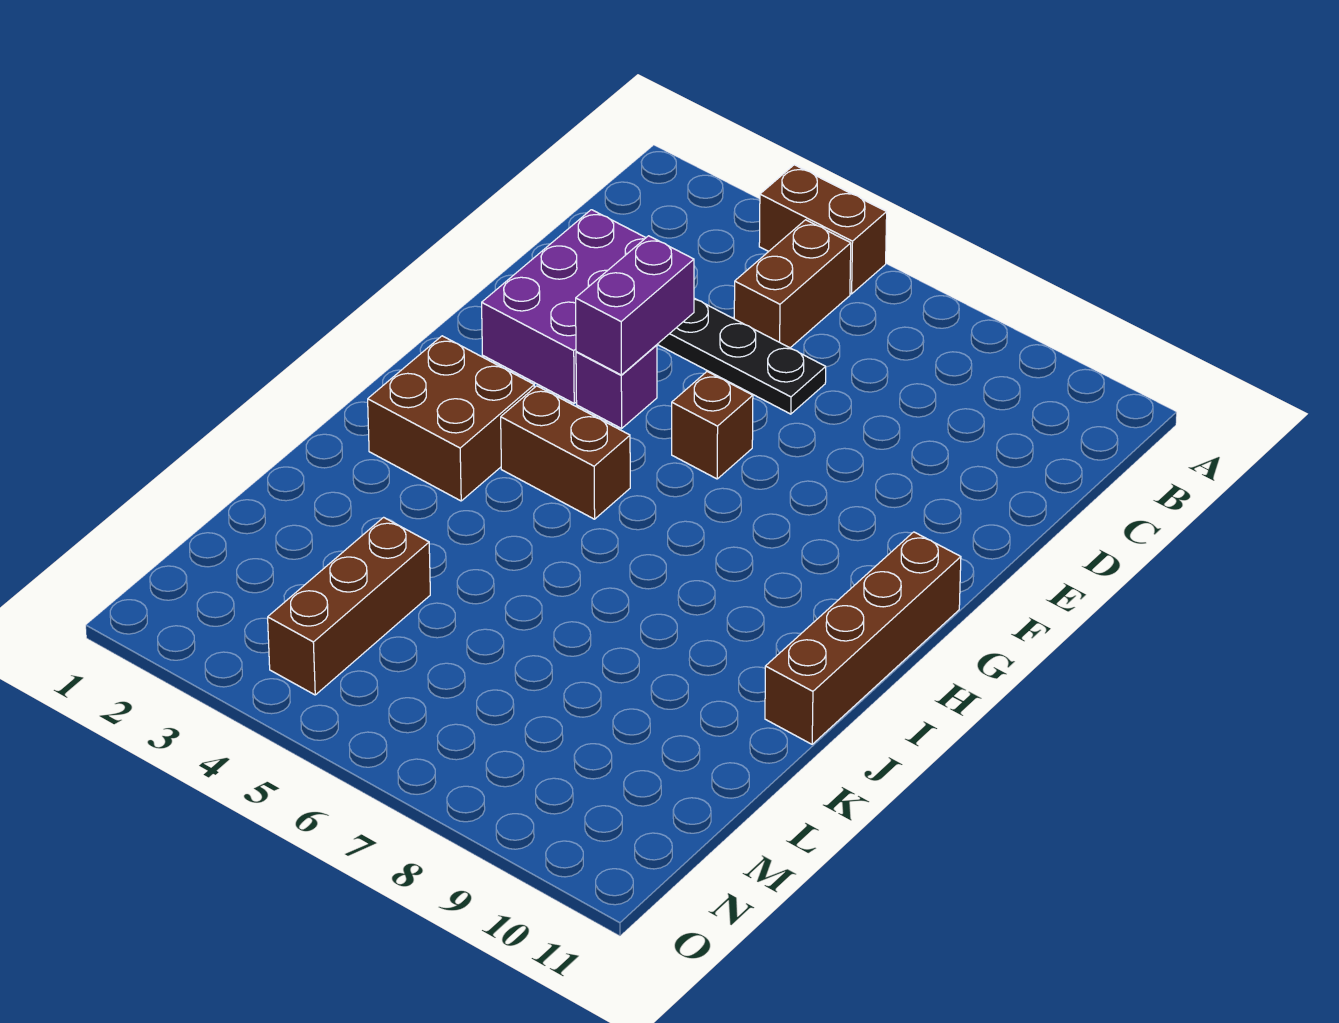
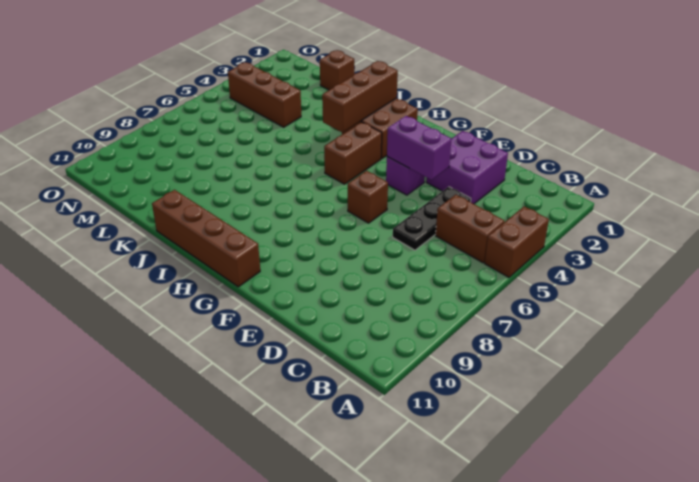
purple brick D2:F3 level 1 -> purple brick D2:E3 level 1
none -> brown brick I2:I4 level 2
none -> brown brick L1 level 1

